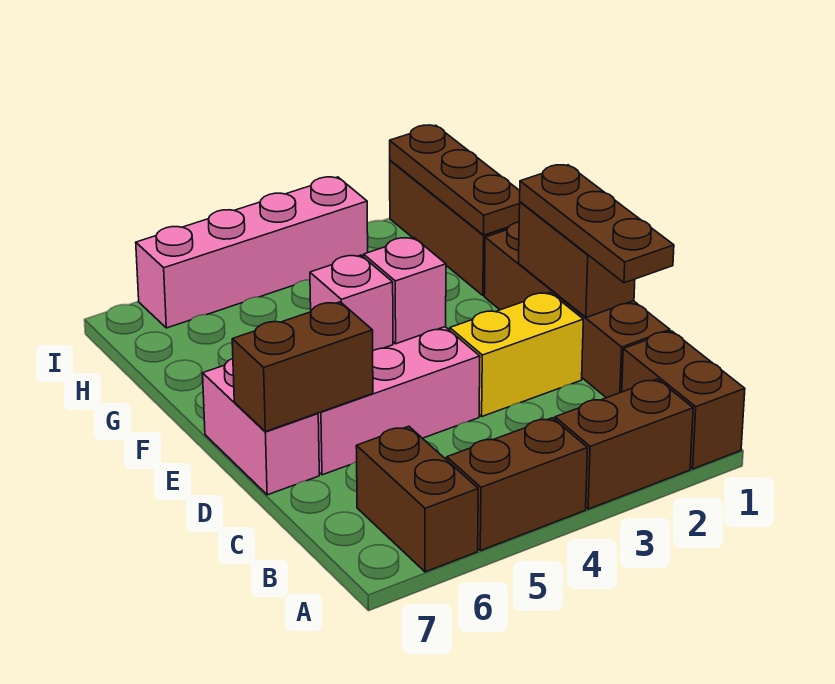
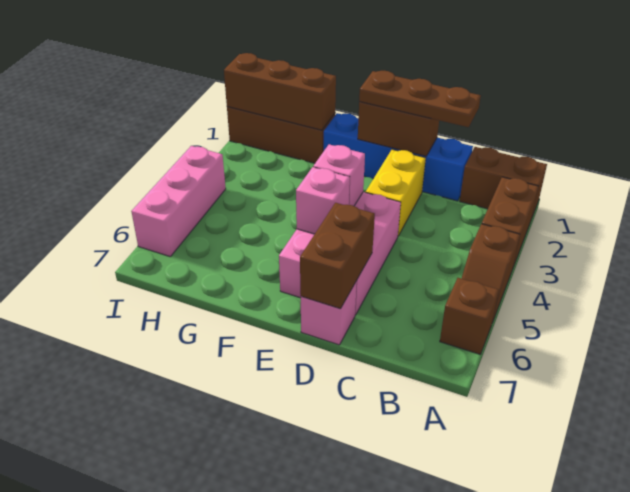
brown brick A4:A5 level 1 -> brown slope A4:A5 level 1 top 4
brown brick A6:B6 level 1 -> brown brick A6 level 1
brown brick C1:F1 level 1 -> blue brick C1:F1 level 1
pink brick D7:E7 level 1 -> pink brick D7 level 1
brown plate G1:I1 level 2 -> brown brick G1:I1 level 2
pink brick I3:I6 level 1 -> pink brick I4:I6 level 1

